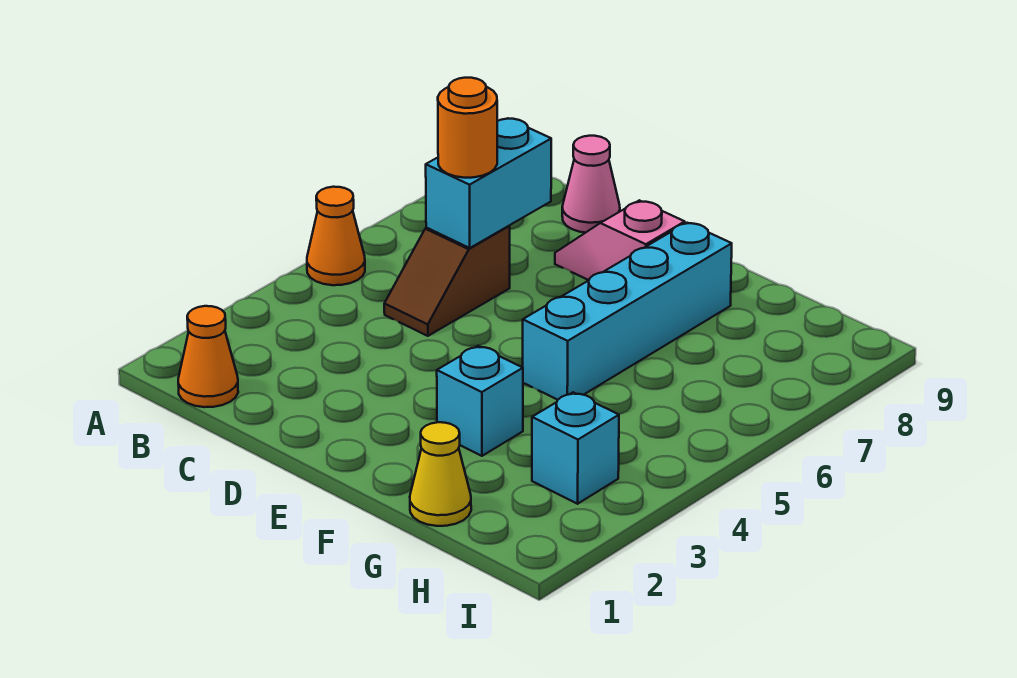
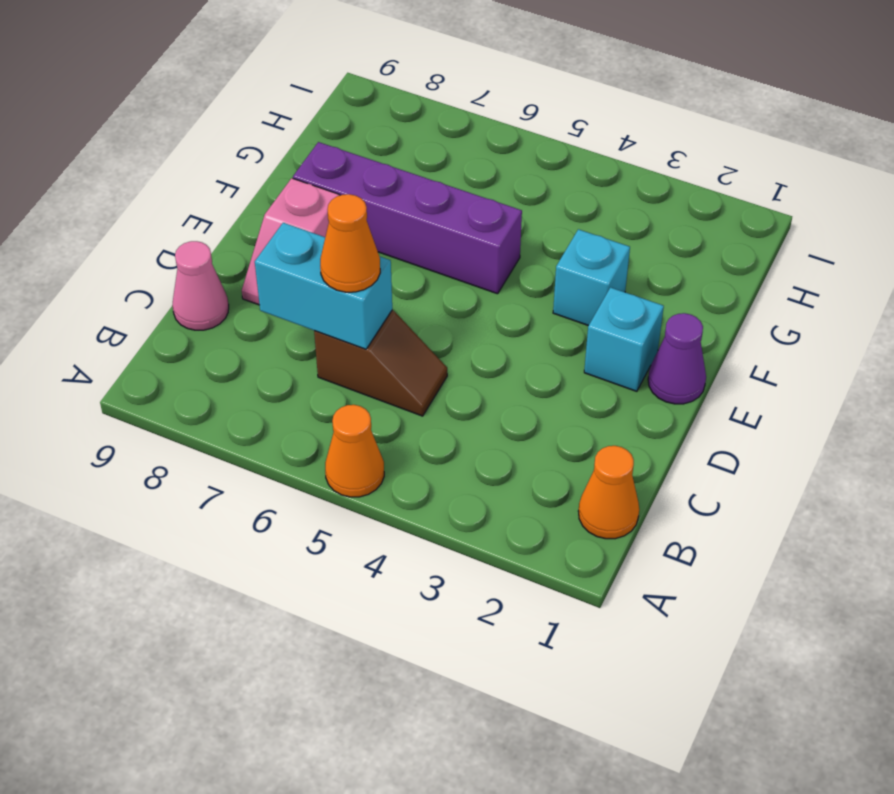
orange round brick C6 level 3 -> orange cone C6 level 3
none -> purple cone E1 level 1
cyan brick F5:F8 level 1 -> purple brick F5:F8 level 1
yellow cone G1 level 1 -> none
cyan brick H3 level 1 -> cyan brick E2 level 1

